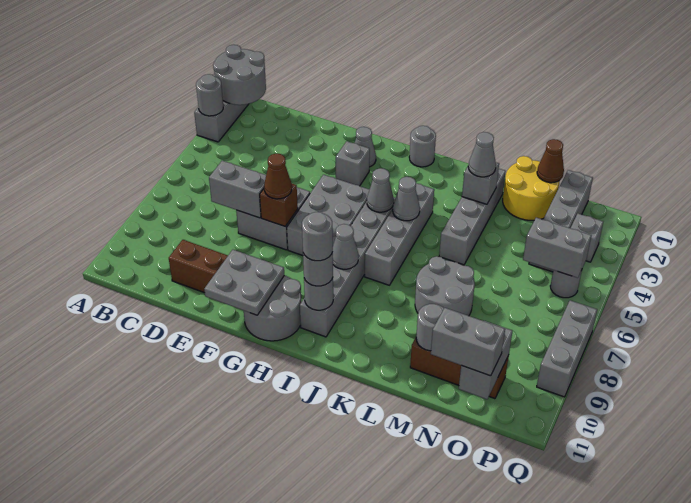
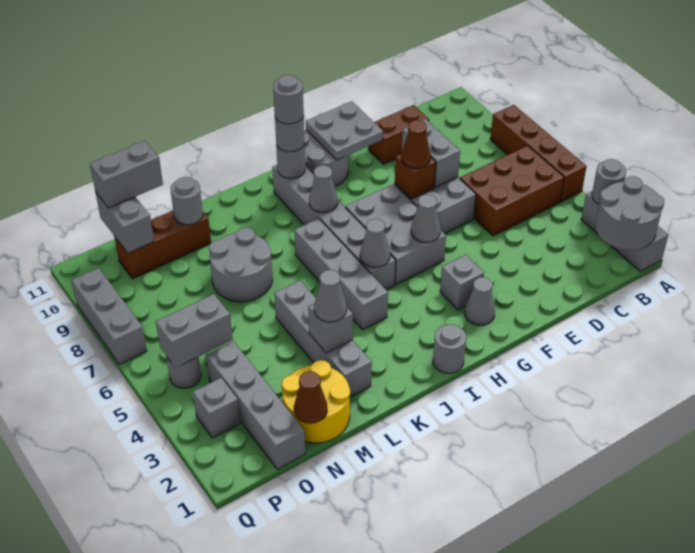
none -> brown brick A5:A8 level 1
none -> brown brick B5:D6 level 1
grey brick D7:E7 level 2 -> grey brick E7:E8 level 2
grey cone J5 level 2 -> grey cone G5 level 2

